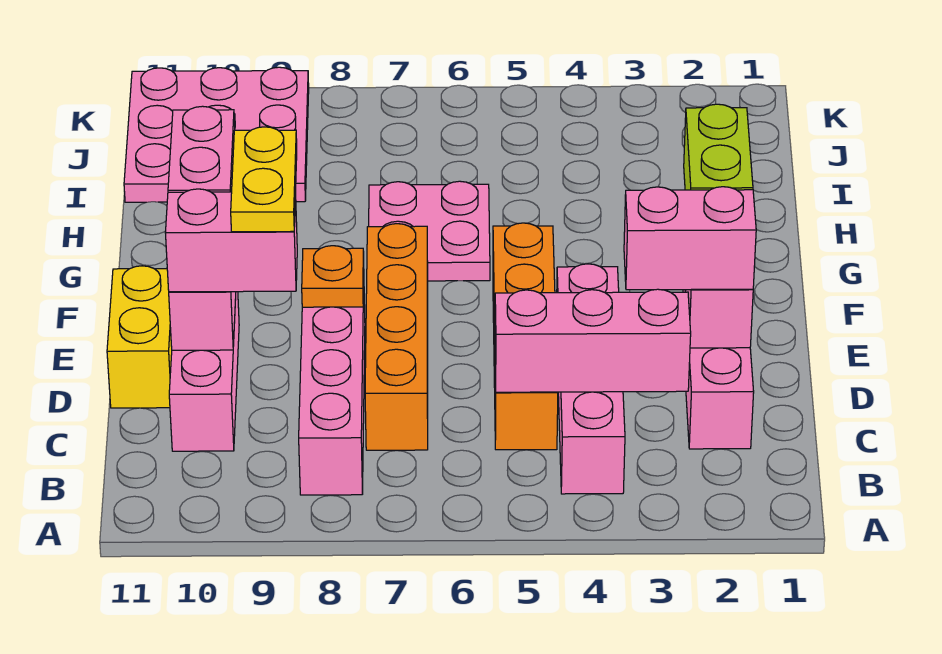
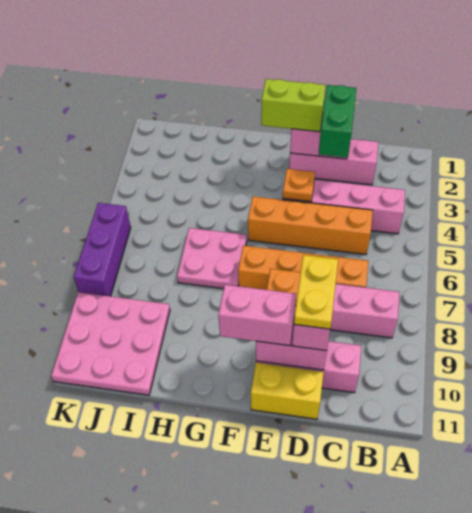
pink brick C3:C5 level 2 -> none
pink brick D2:D3 level 3 -> green brick D2:D3 level 3
yellow plate D9:E9 level 4 -> yellow plate D9:D10 level 4
none -> orange plate E4 level 2
none -> purple brick K6:K8 level 1

